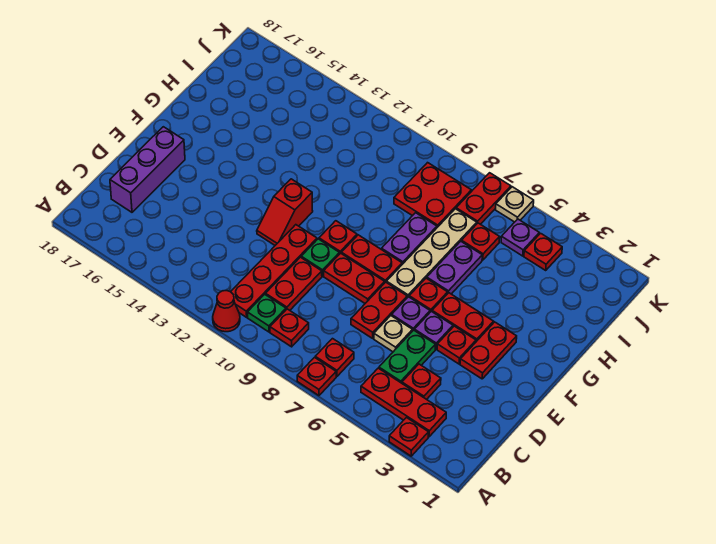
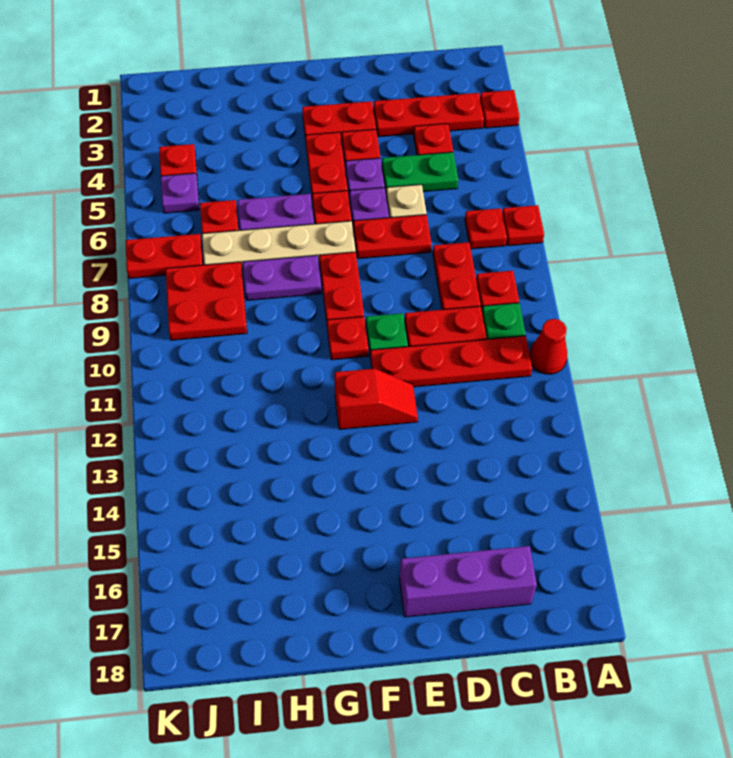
red plate B3:B5 level 1 -> red plate B3:D3 level 1
red plate E8:E9 level 1 -> red plate C8:C9 level 1
tan plate K6 level 1 -> none

